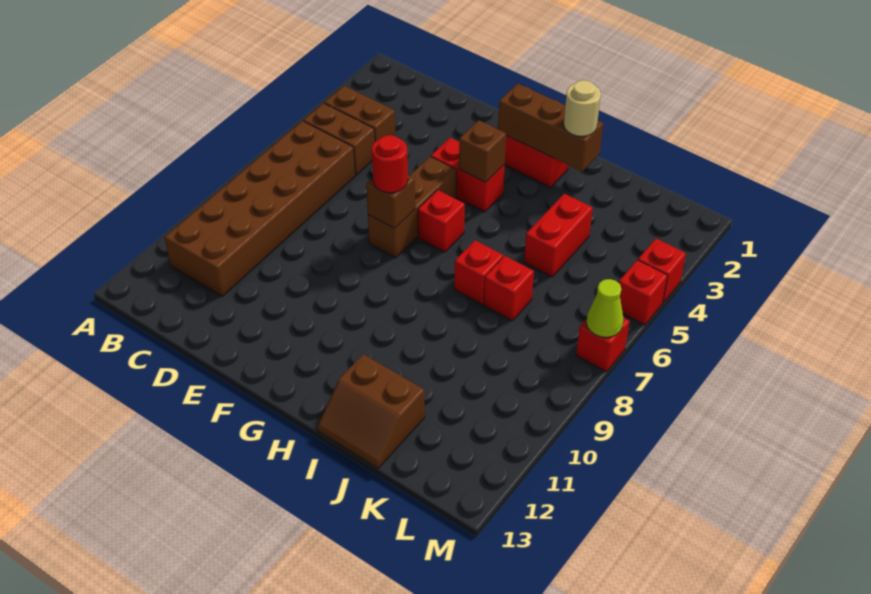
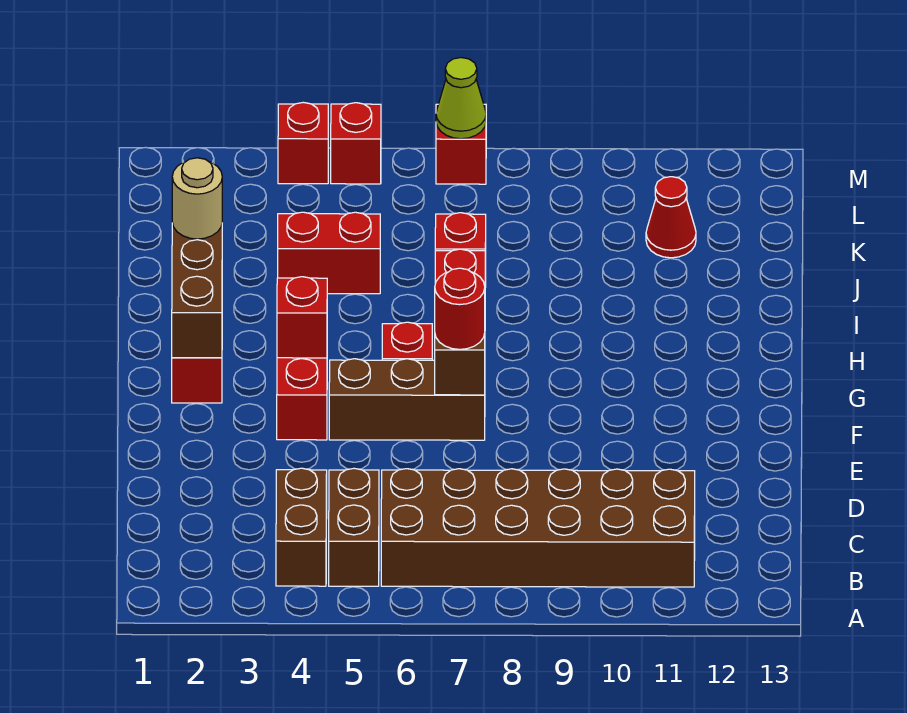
brown brick G4 level 2 -> red brick G4 level 2
brown slope I12:J13 level 1 top 12 -> none
none -> red cone K11 level 1

